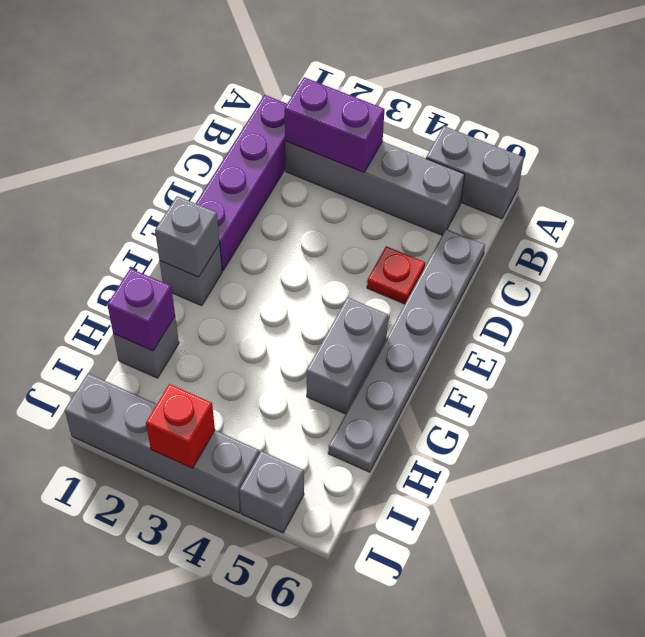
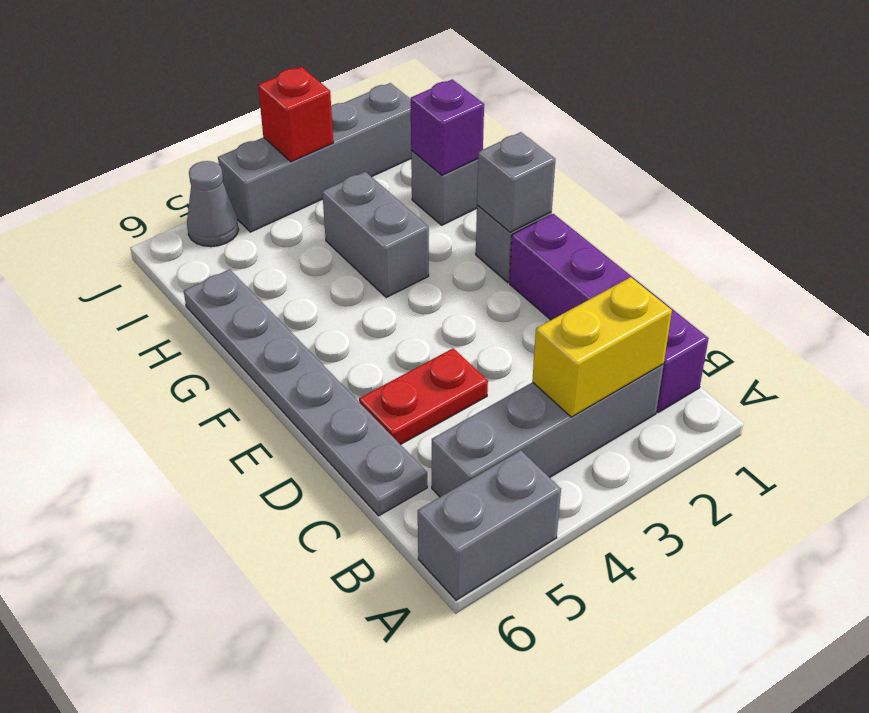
purple brick B2:B3 level 2 -> yellow brick B2:B3 level 2
red plate D5 level 1 -> red plate D4:D5 level 1
grey brick F5:G5 level 1 -> grey brick G3:H3 level 1
grey brick J5 level 1 -> grey cone J5 level 1

